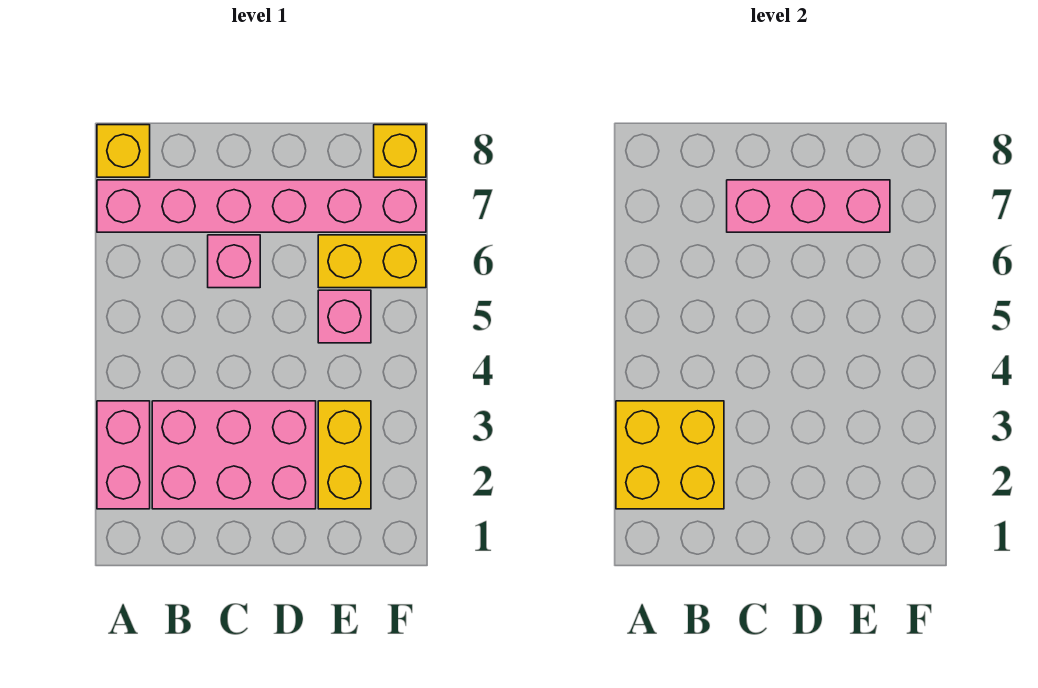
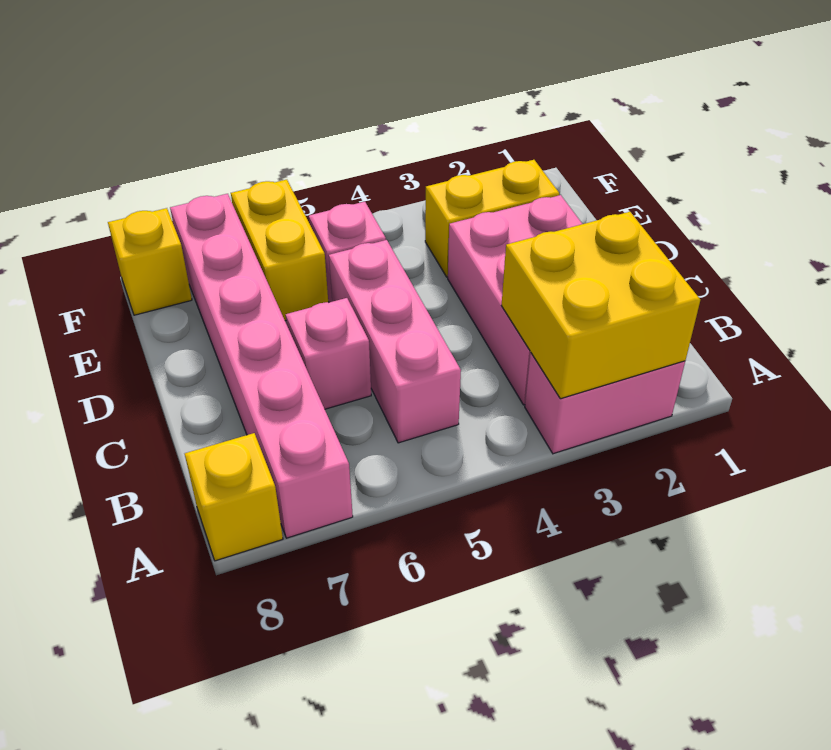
pink brick C7:E7 level 2 -> pink brick B5:D5 level 1

